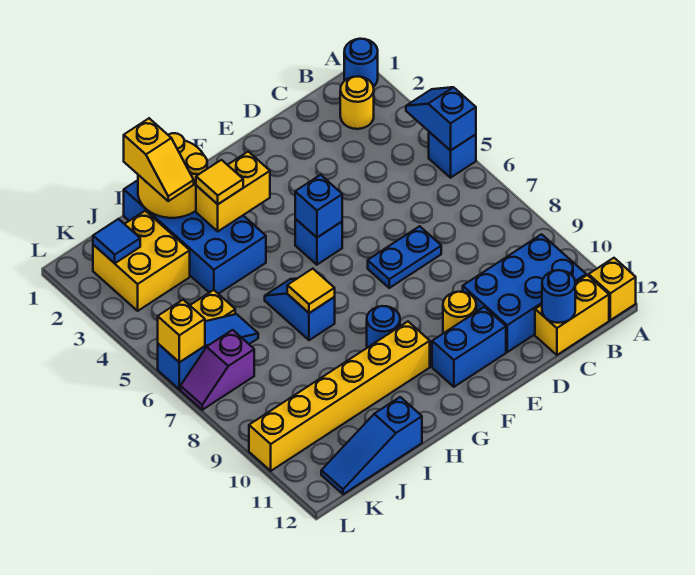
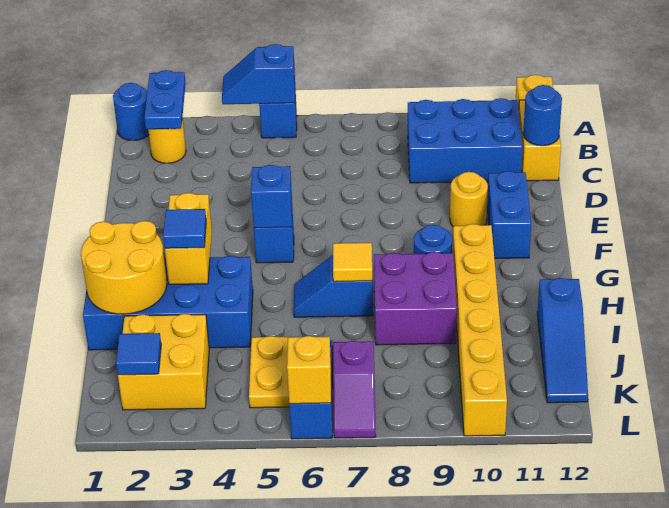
blue brick B10:D11 level 1 -> blue brick B9:C11 level 1
blue plate D7:E7 level 1 -> blue plate A2:B2 level 2
yellow tile H3 level 3 -> blue tile H3 level 3
none -> purple brick H8:I9 level 1
yellow slope I1:I2 level 3 top 1 -> none

